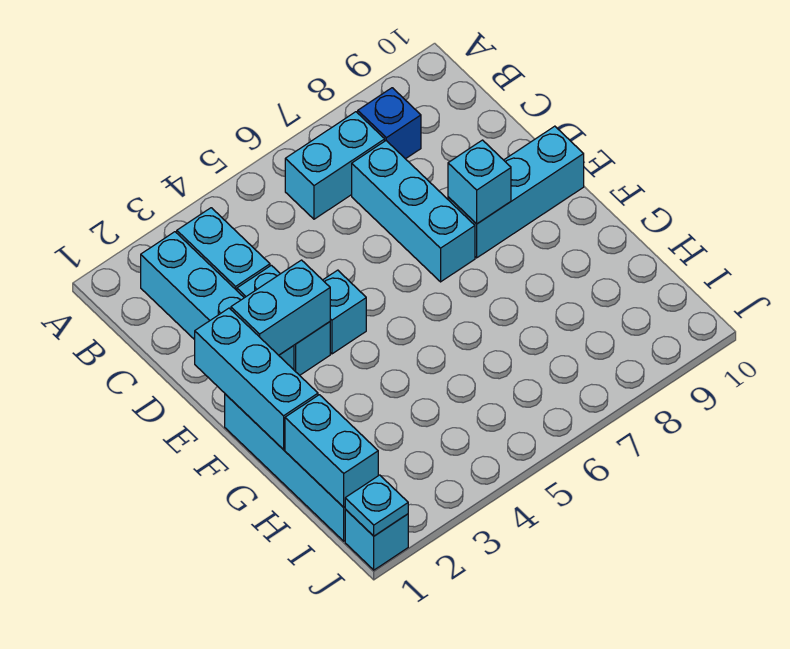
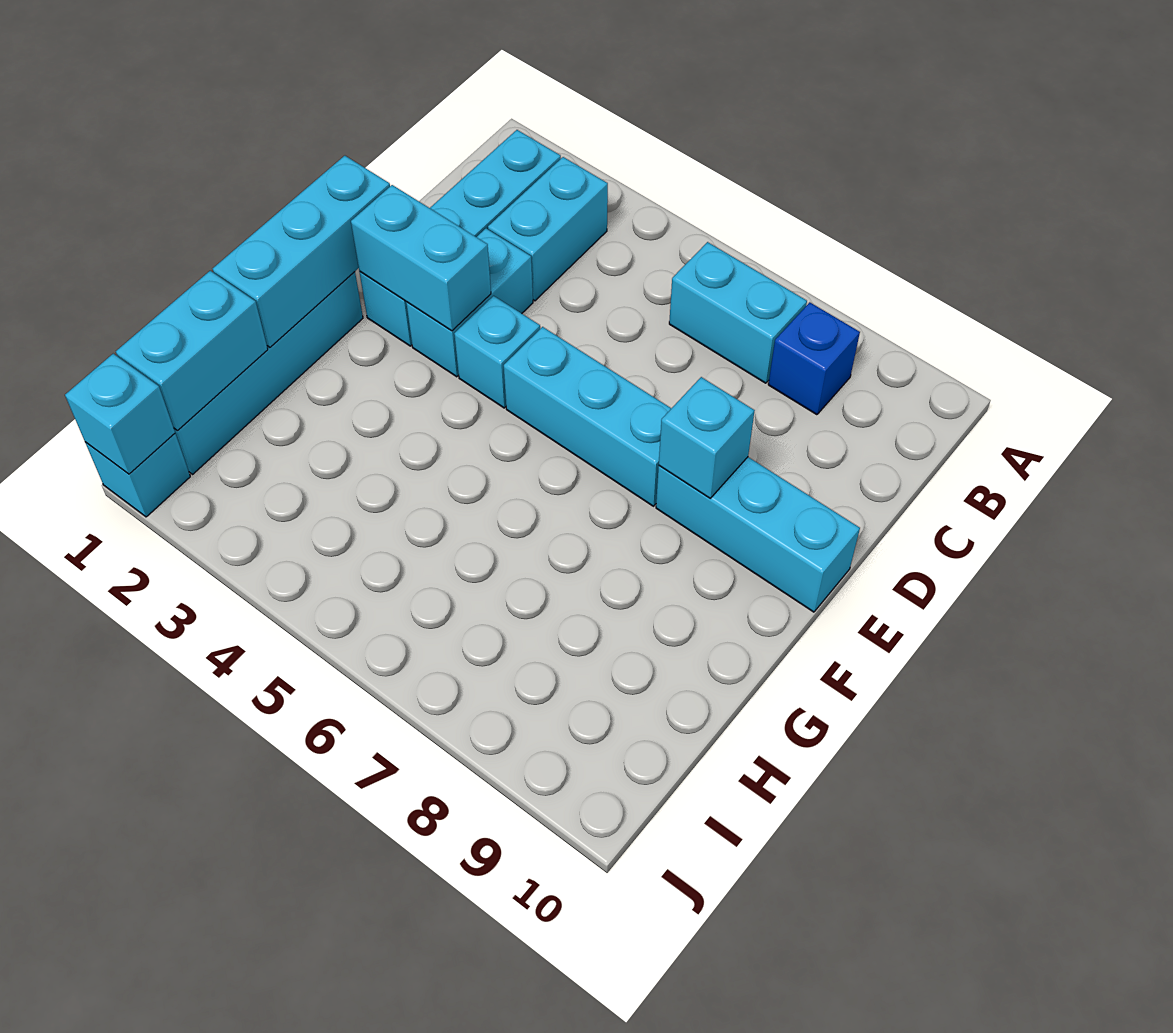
cyan brick C7:E7 level 1 -> cyan brick E5:E7 level 1
cyan plate J1 level 2 -> cyan brick J1 level 2

